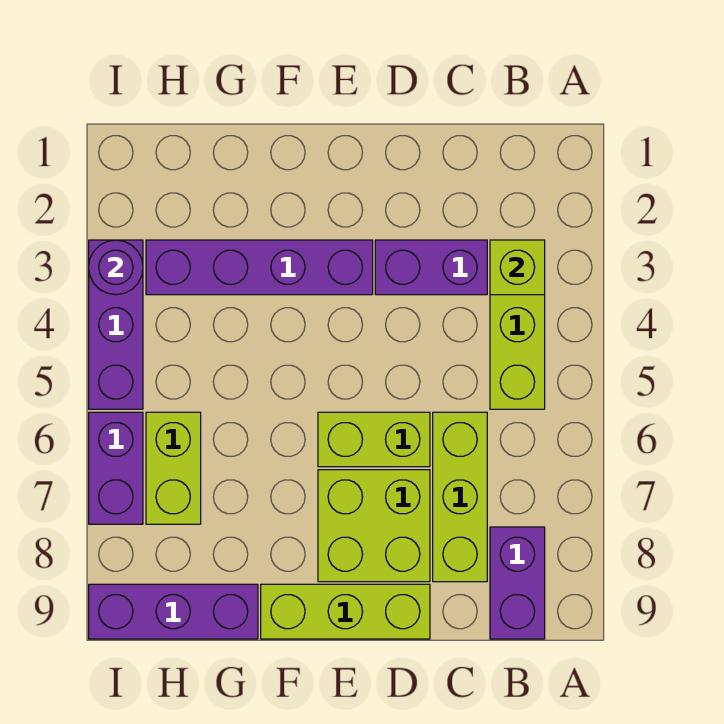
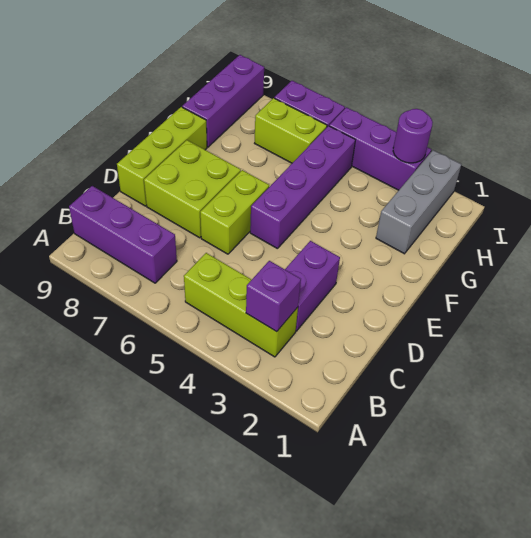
lime brick B3 level 2 -> purple brick B3 level 2
purple brick B8:B9 level 1 -> purple brick B7:B9 level 1
lime brick C6:C8 level 1 -> none
purple brick E3:H3 level 1 -> purple brick E5:H5 level 1
none -> grey brick G2:I2 level 1

